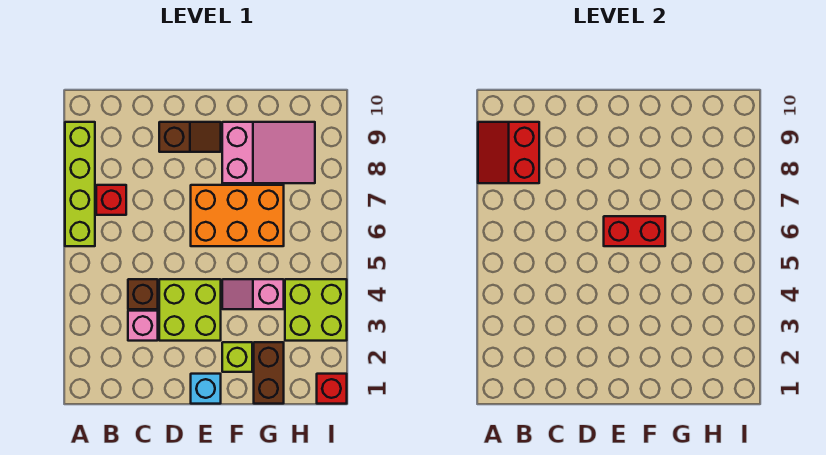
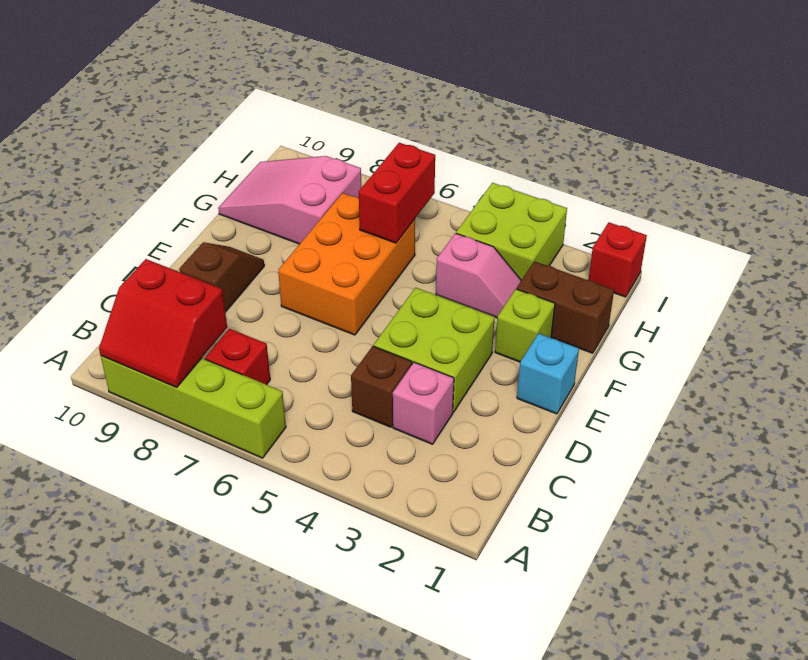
red brick E6:F6 level 2 -> red brick G6:H6 level 2
pink slope F4:G4 level 1 top G -> pink slope G3:G4 level 1 top 4
pink slope F8:H9 level 1 top F -> pink slope G8:H10 level 1 top 8

